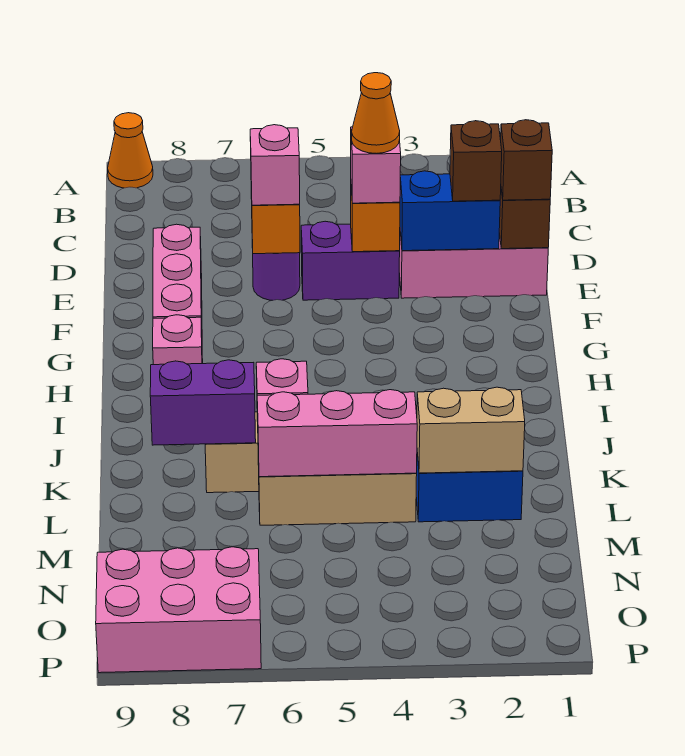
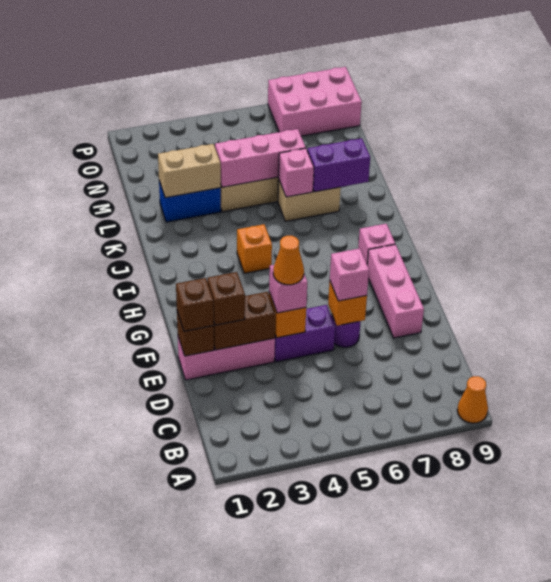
blue brick E2:E3 level 2 -> brown brick E2:E3 level 2
none -> orange brick I4 level 1

